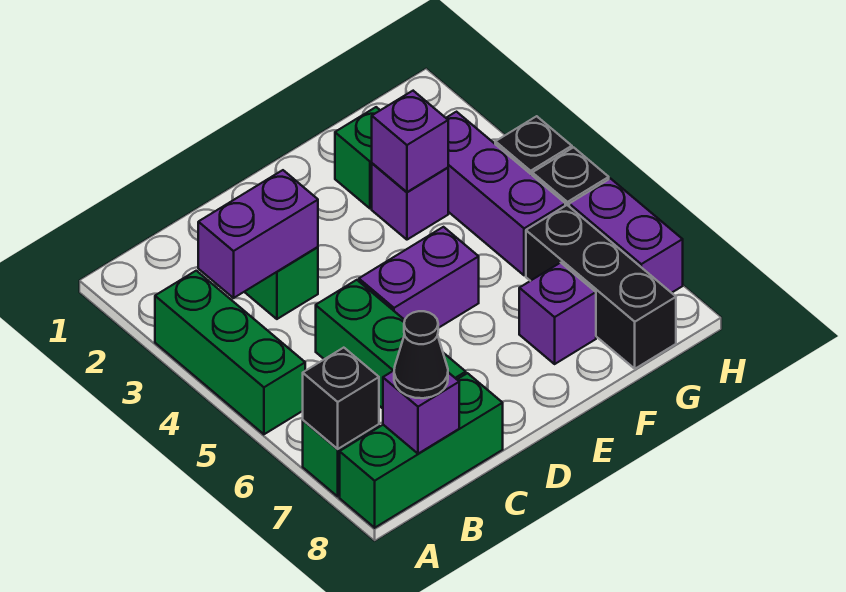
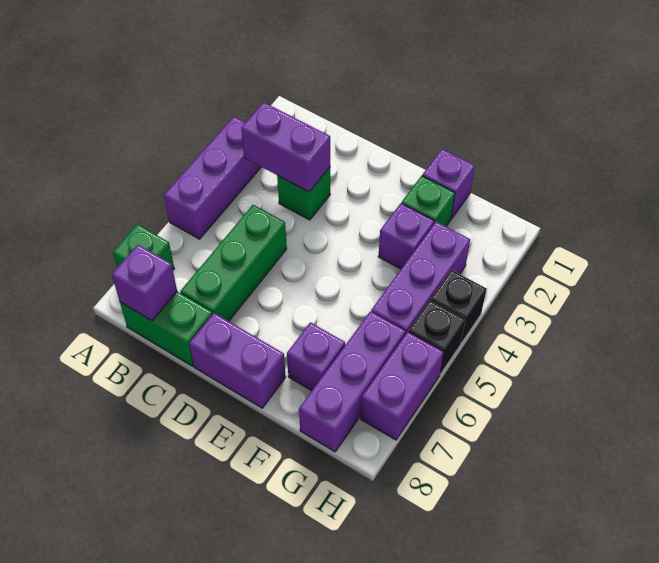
green brick A3:A5 level 1 -> purple brick A3:A5 level 1
black brick A7 level 2 -> none
green brick A8:C8 level 1 -> green brick B8:C8 level 1
black cone B8 level 3 -> none
purple brick D5:E5 level 1 -> purple brick D8:E8 level 1
purple brick F3 level 2 -> purple brick F1 level 1
black brick G6:G8 level 1 -> purple brick G6:G8 level 1

